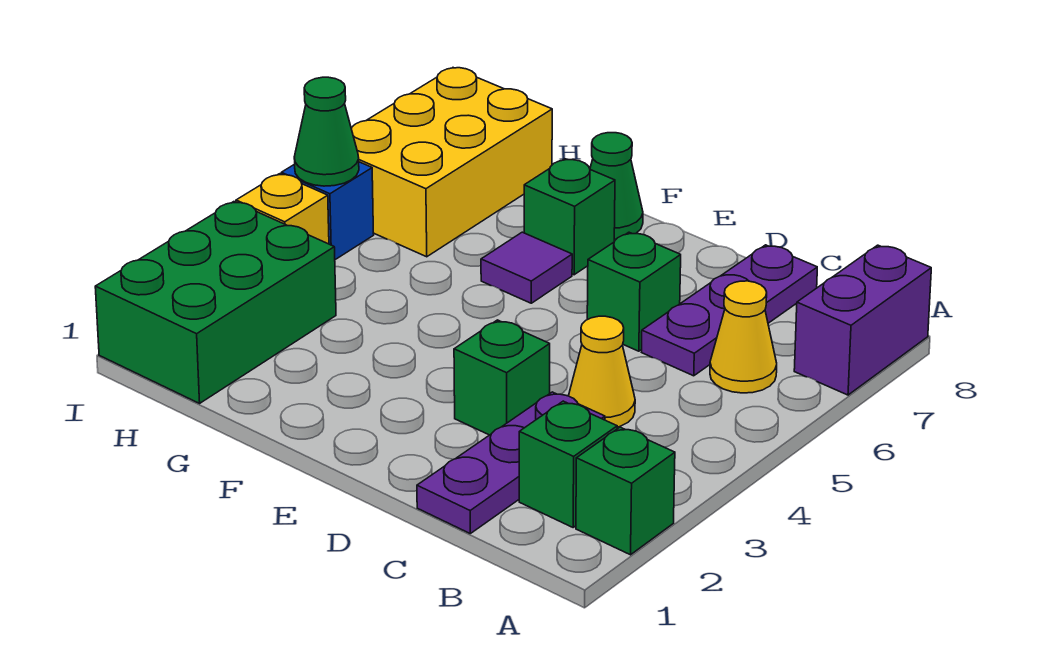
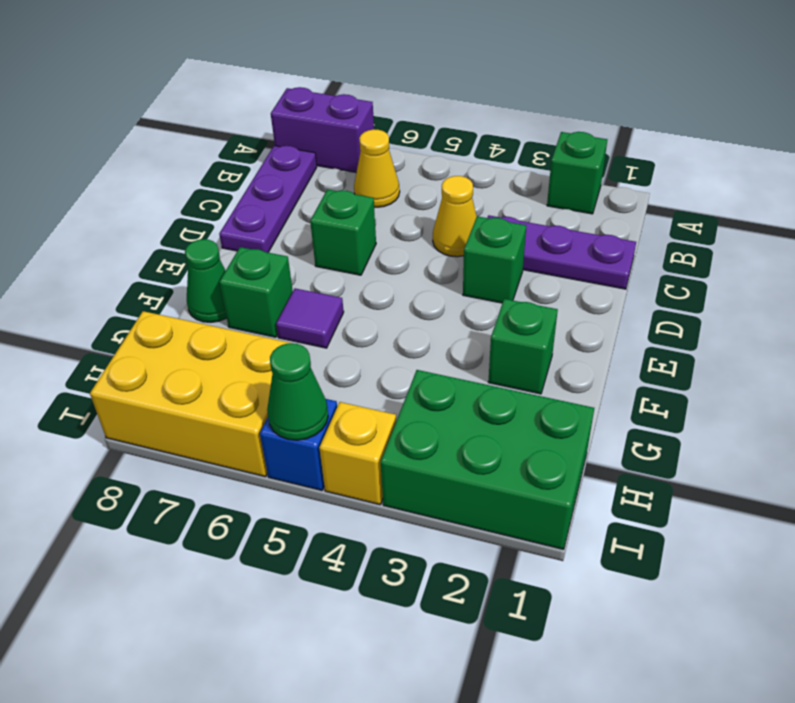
green brick B2 level 1 -> green brick F2 level 1
purple plate C6:C8 level 1 -> purple plate B8:D8 level 1

